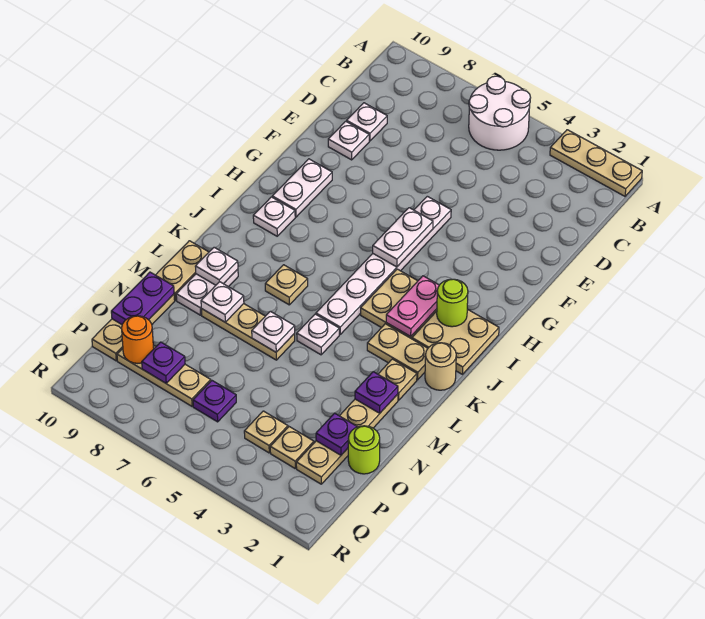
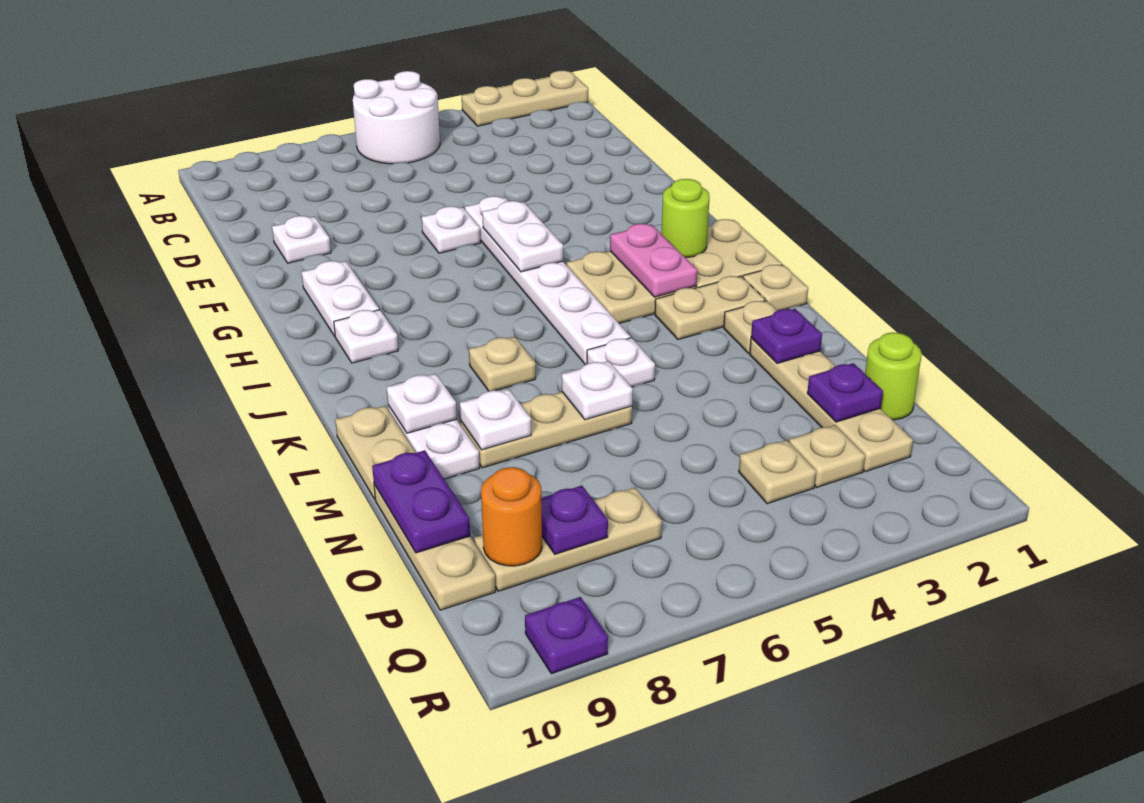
white plate D9 level 1 -> white plate F6 level 1
tan round brick K1 level 1 -> tan plate K1 level 1
purple plate P6 level 1 -> purple plate R9 level 1

